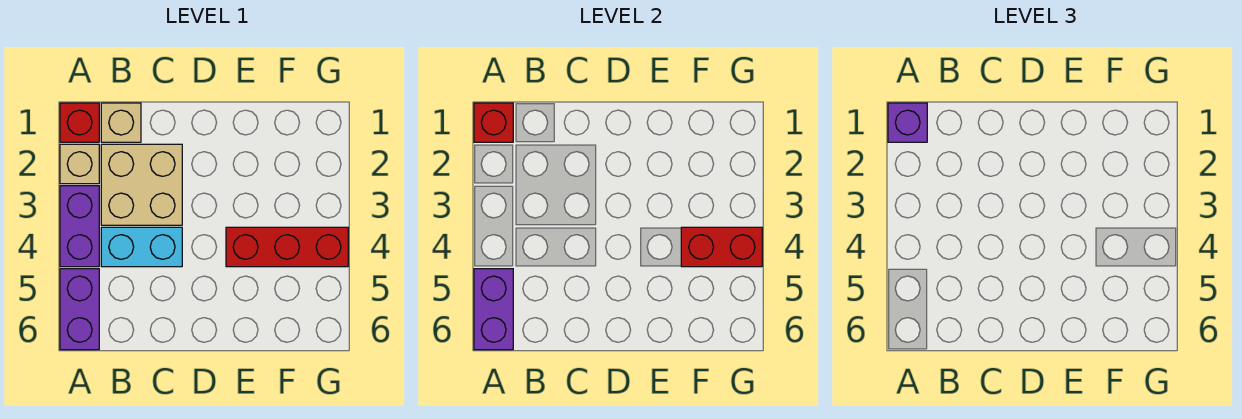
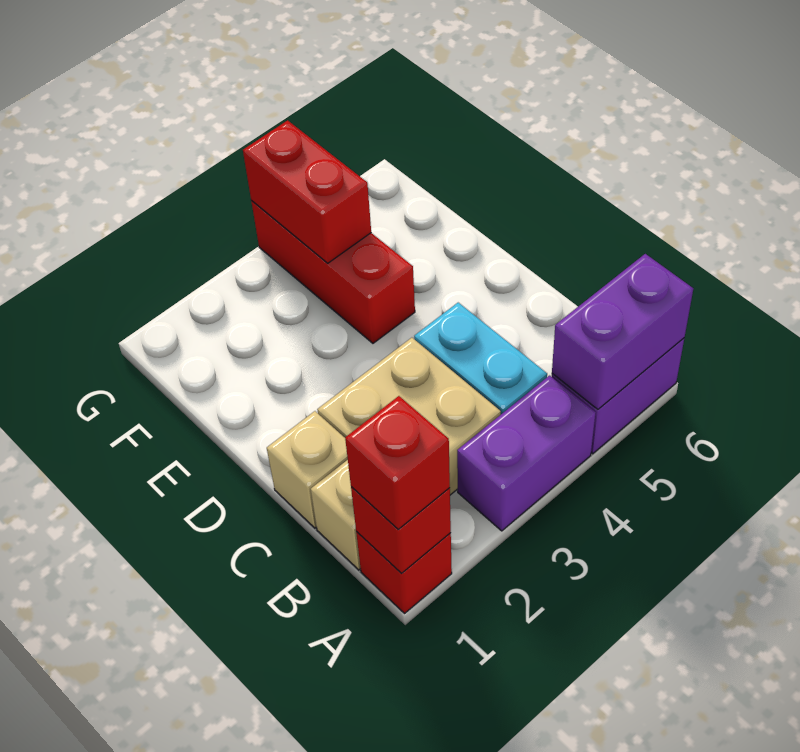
purple brick A1 level 3 -> red brick A1 level 3
tan brick A2 level 1 -> tan brick C1 level 1

